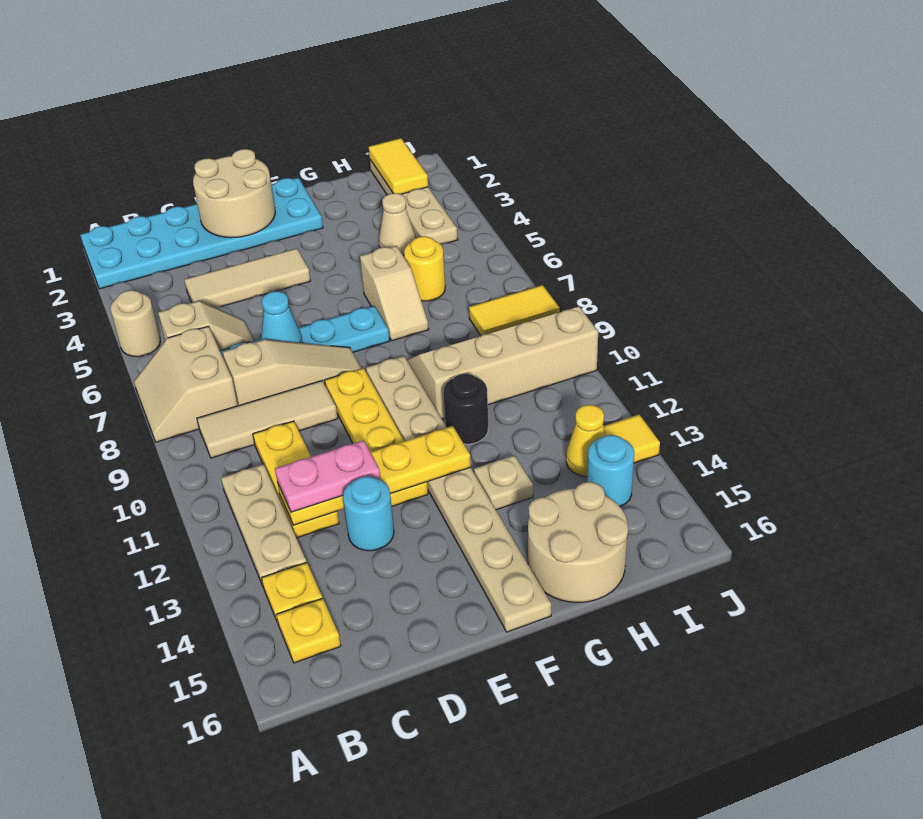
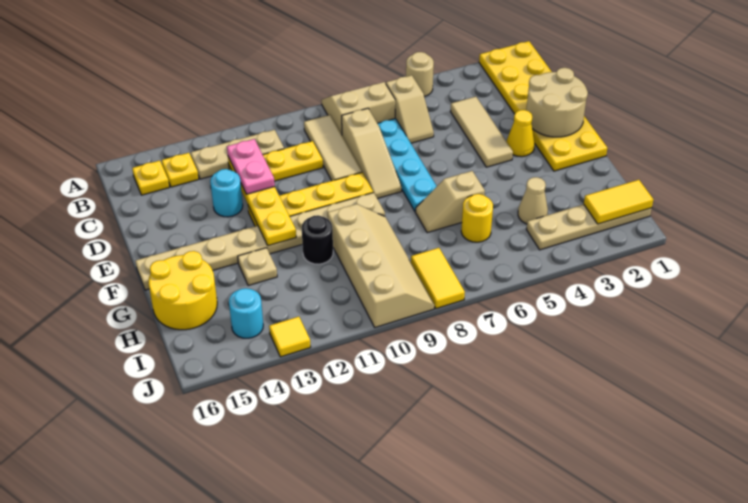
cyan plate A1:F2 level 1 -> yellow plate A1:F2 level 1
cyan cone D7 level 2 -> none
tan round brick G15:H16 level 1 -> yellow round brick G15:H16 level 1
yellow cone I13 level 1 -> yellow cone E3 level 1

